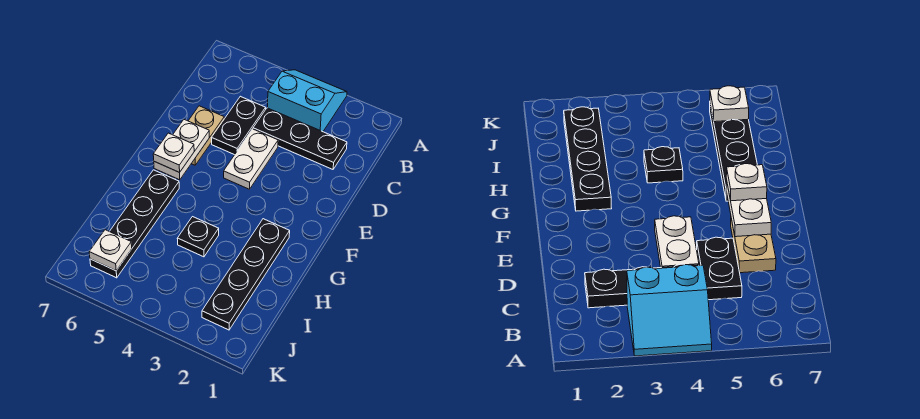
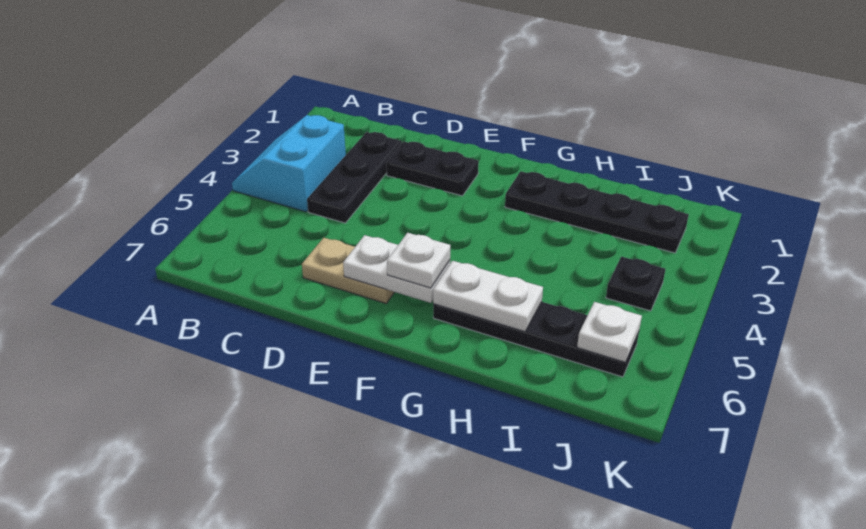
black plate C5:D5 level 1 -> black plate D2:E2 level 1
white plate D4:E4 level 1 -> white plate G6:H6 level 2
black plate H4 level 1 -> black plate J4 level 1

